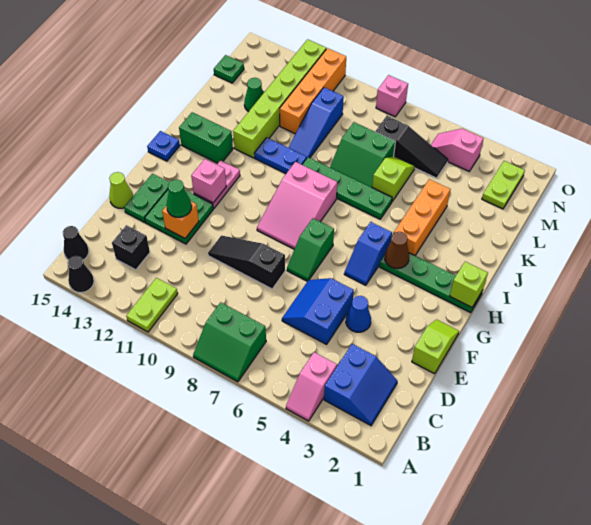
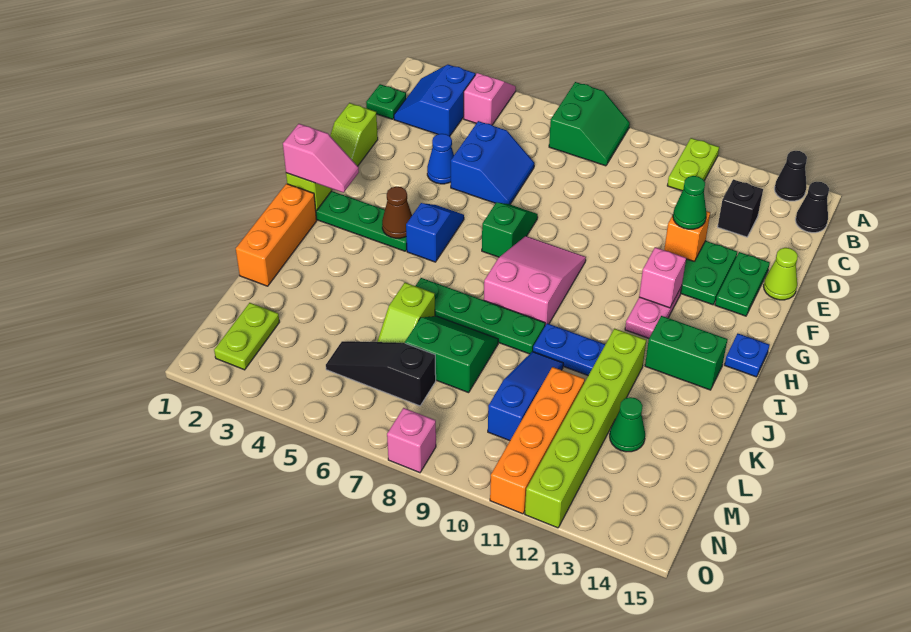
green slope A7:B8 level 1 top B -> green slope A7:B8 level 1 top 7
black slope E8:E10 level 1 top 8 -> none
orange brick I4:K4 level 1 -> orange brick I1:K1 level 1
green plate M15 level 1 -> green plate C1 level 1
pink slope N4:N5 level 1 top 4 -> pink slope H1:H2 level 3 top 1

